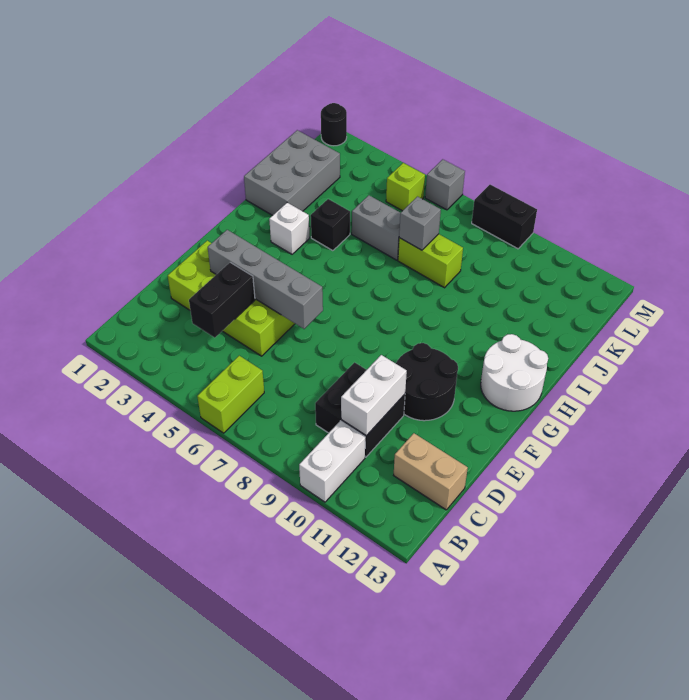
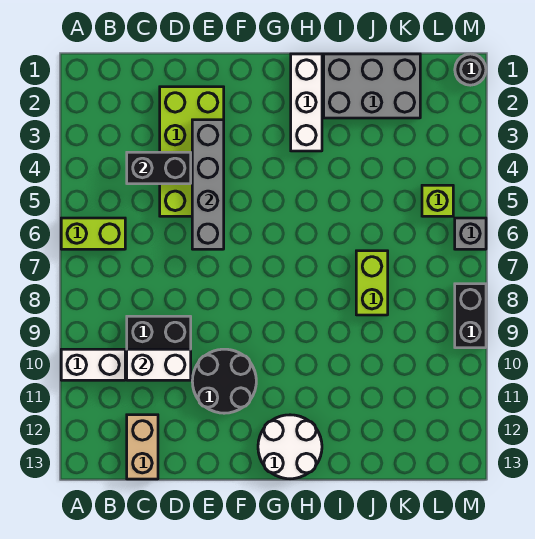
white brick H3 level 1 -> white brick H1:H3 level 1
black brick I4 level 1 -> none
grey brick J5:J6 level 1 -> none
grey brick J7 level 2 -> none

